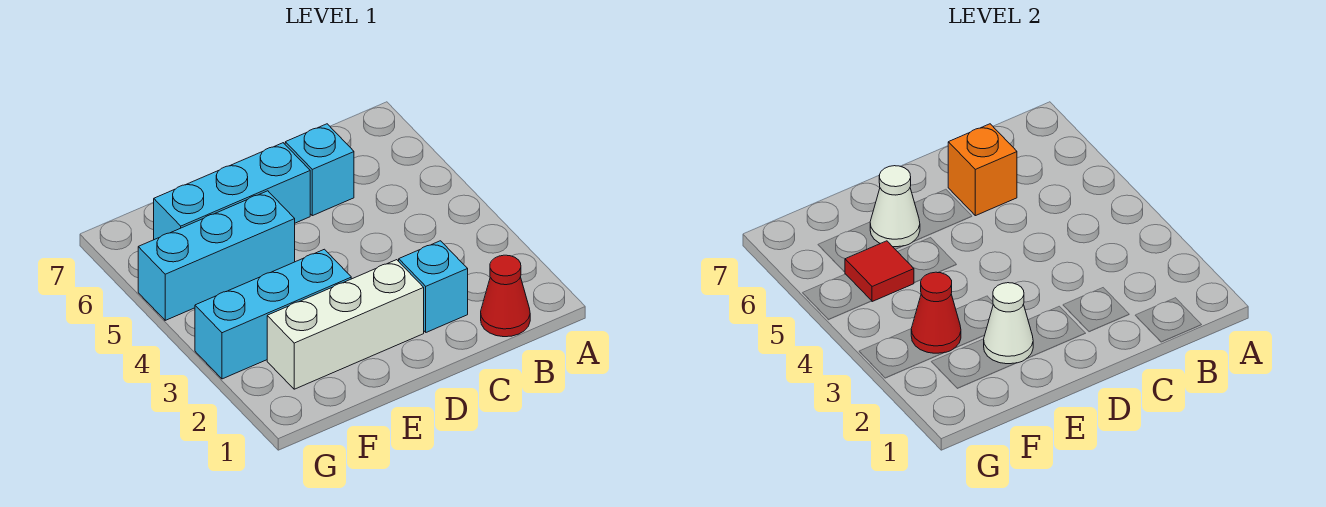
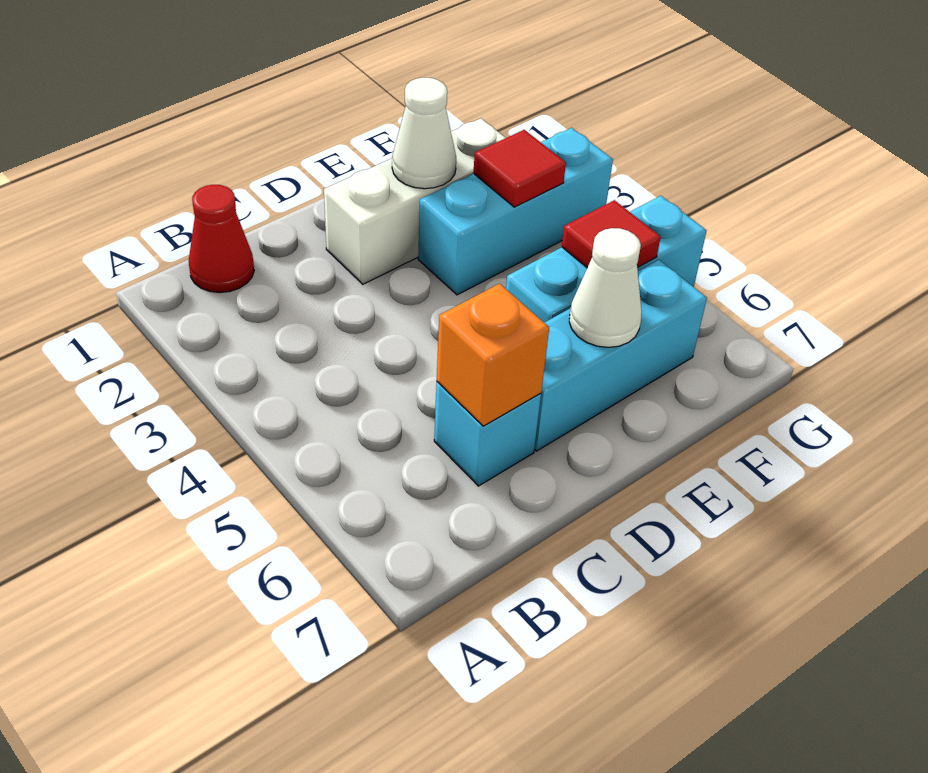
cyan brick C2 level 1 -> none
red cone F3 level 2 -> red tile F3 level 2

